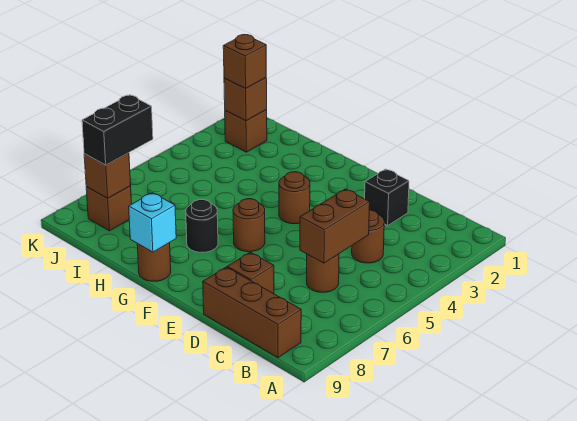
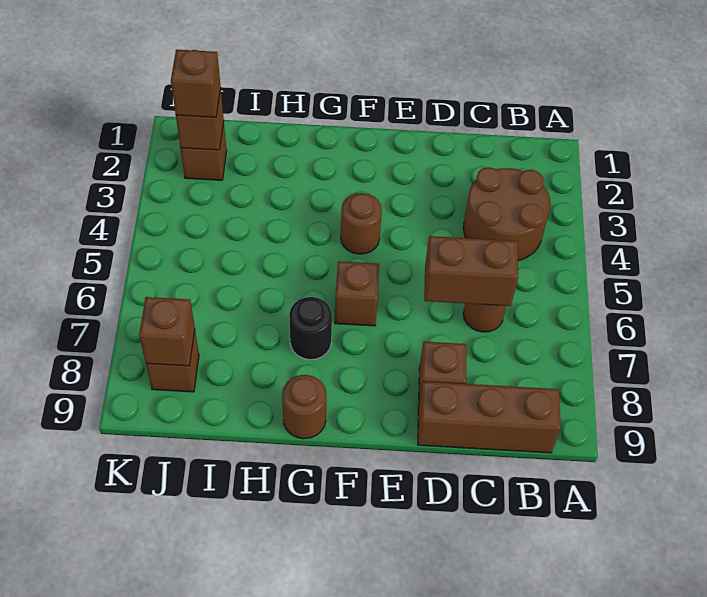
brown round brick C4 level 1 -> brown round brick B3:C4 level 1
brown brick C5:C6 level 2 -> brown brick C6:D6 level 2
black brick D2 level 1 -> none
brown round brick F6 level 1 -> brown brick F6 level 1
cyan brick G9 level 2 -> none
black brick J7:J8 level 3 -> none

